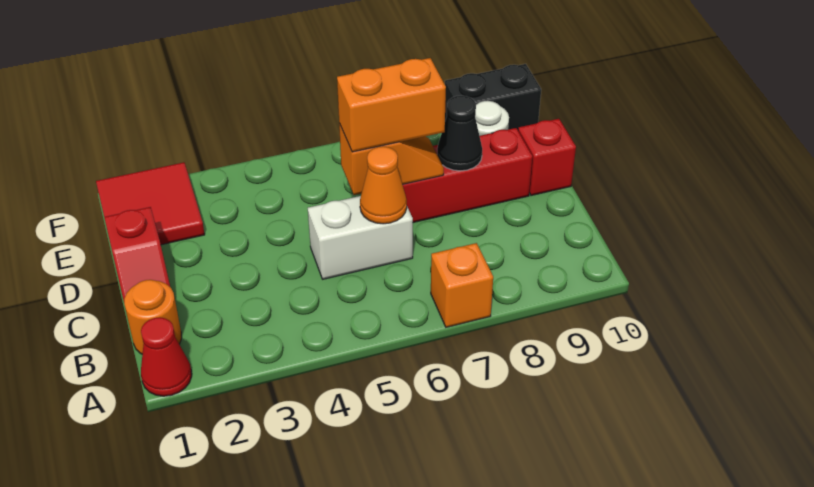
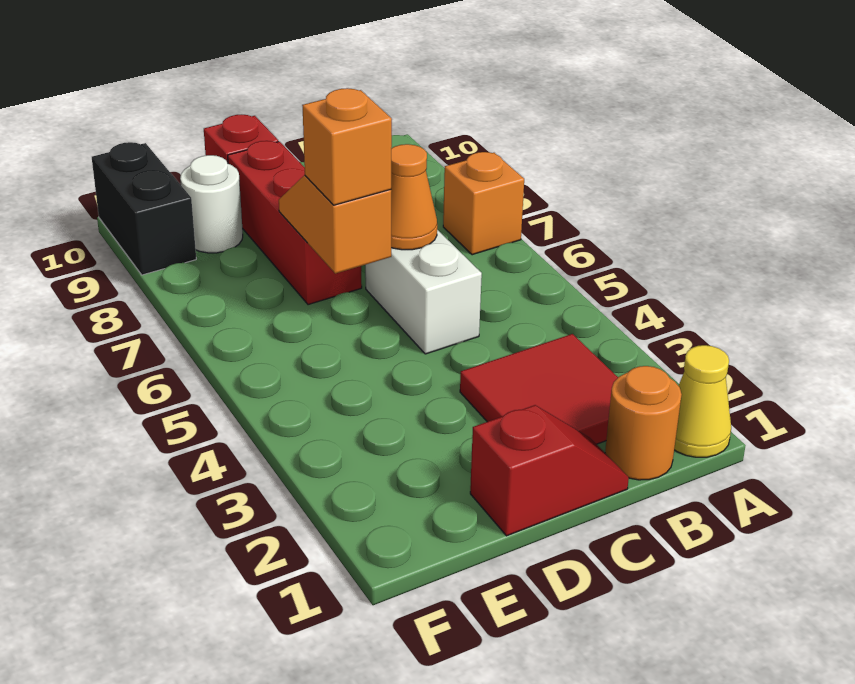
red cone A1 level 1 -> yellow cone A1 level 1
orange brick D6:D7 level 3 -> orange brick D6 level 3
black cone D8 level 2 -> none
red tile E1:F2 level 1 -> red tile B2:C3 level 1

